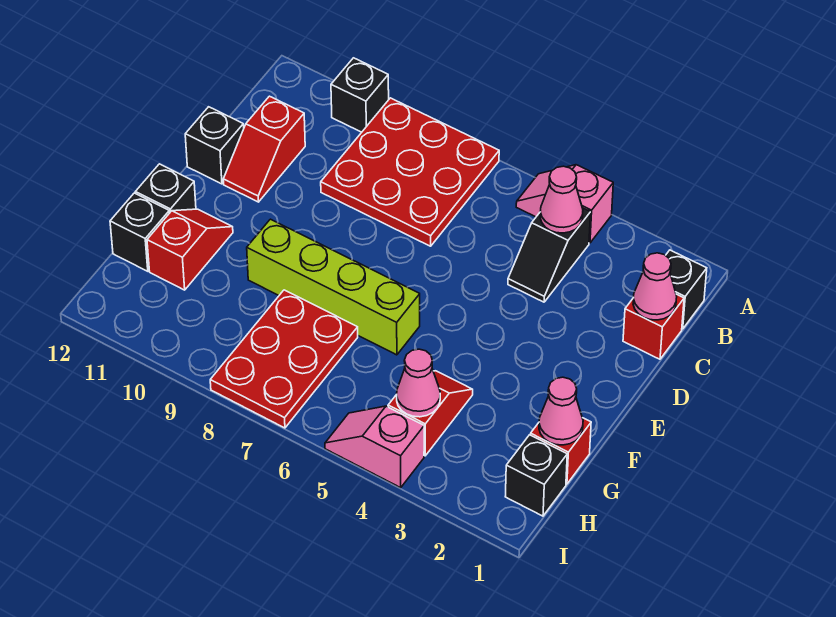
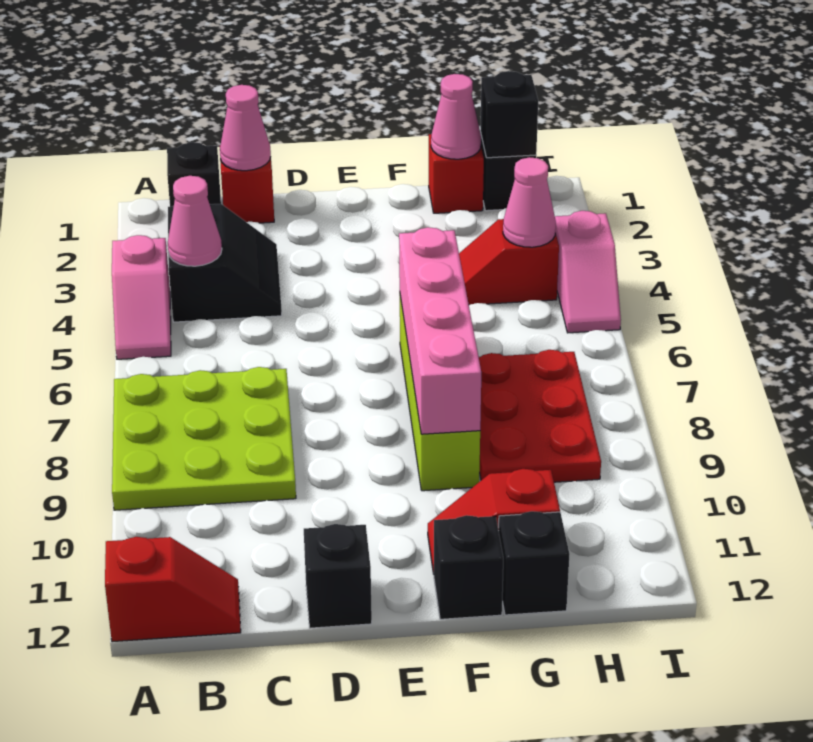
red plate A7:C9 level 1 -> lime plate A7:C9 level 1
black brick A10 level 1 -> black brick H1 level 2
black slope B4:C4 level 1 top B -> black slope B3:C4 level 1 top B
red slope C11:D11 level 1 top C -> red slope A12:B12 level 1 top A
none -> pink brick F6:F9 level 2
red plate G7:I8 level 1 -> red plate G7:H9 level 1

